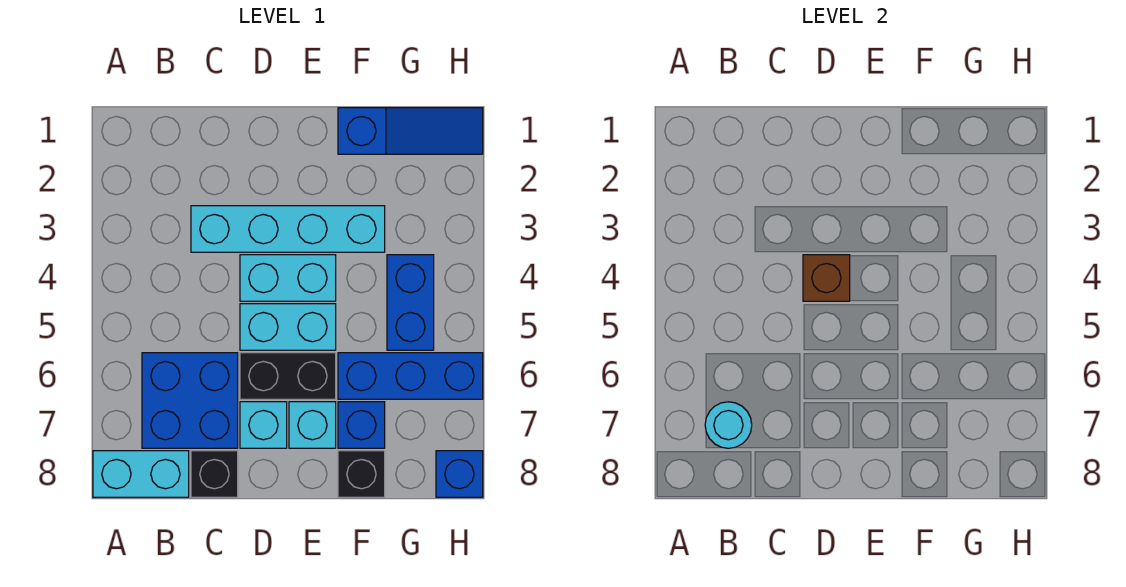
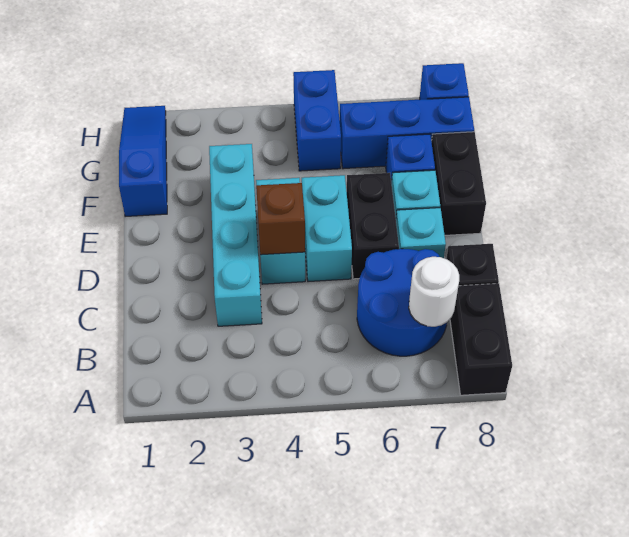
cyan brick A8:B8 level 1 -> black brick A8:B8 level 1
blue brick B6:C7 level 1 -> blue round brick B6:C7 level 1
cyan round brick B7 level 2 -> white round brick B7 level 2
blue brick F6:H6 level 1 -> blue brick G6:G8 level 1
black brick F8 level 1 -> black brick E8:F8 level 1
blue brick G4:G5 level 1 -> blue brick G5:H5 level 1

